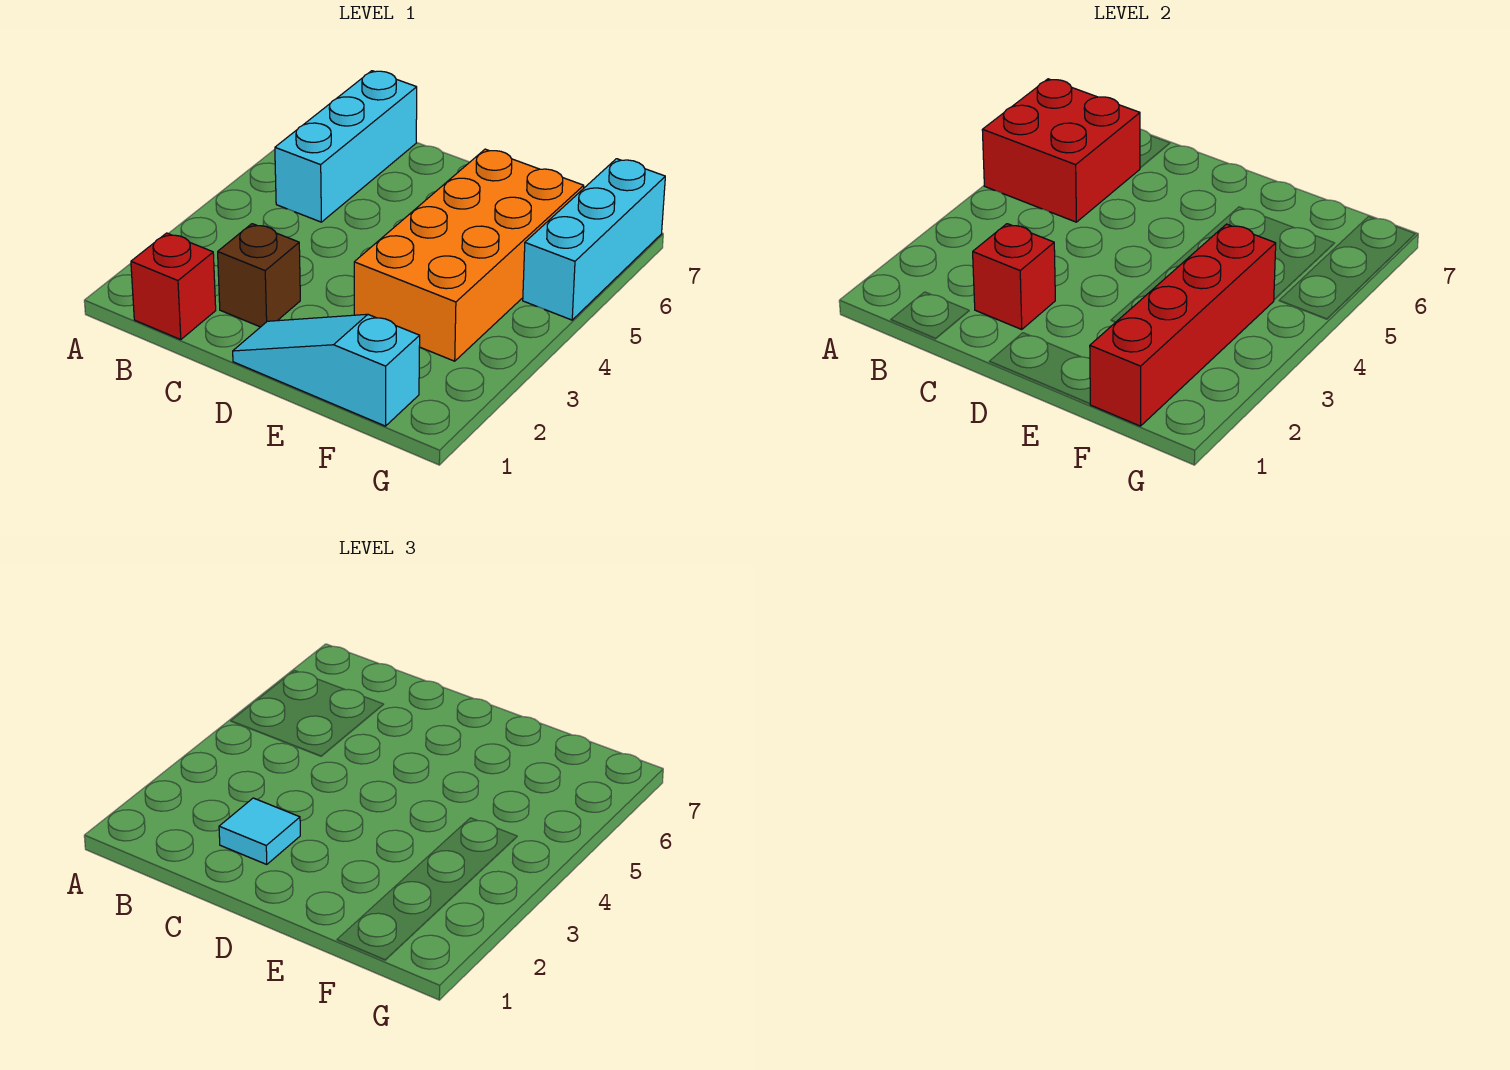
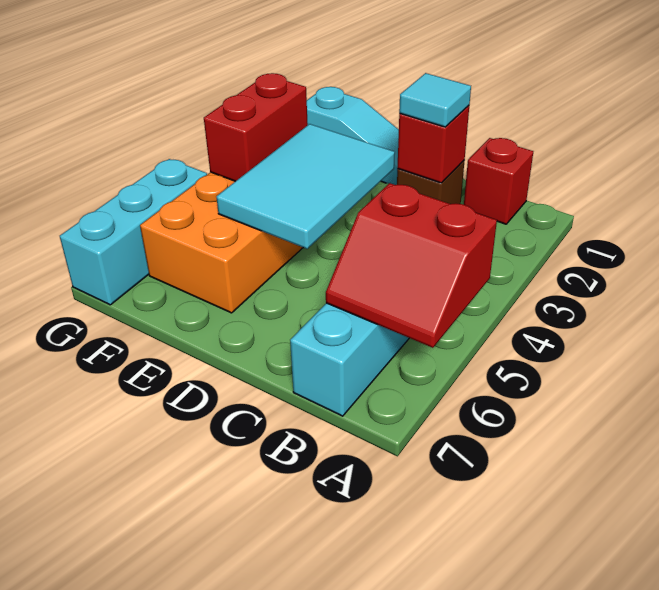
red brick A5:B6 level 2 -> red slope A5:B6 level 2 top 5
none -> cyan tile D3:E5 level 2
red brick F1:F4 level 2 -> red brick F3:F4 level 2

